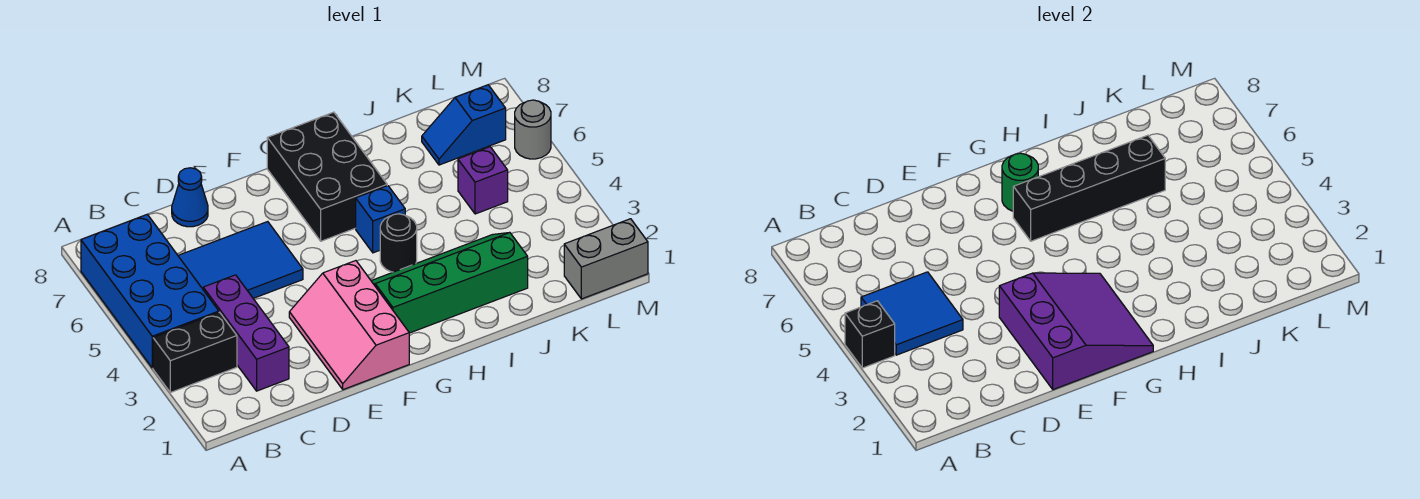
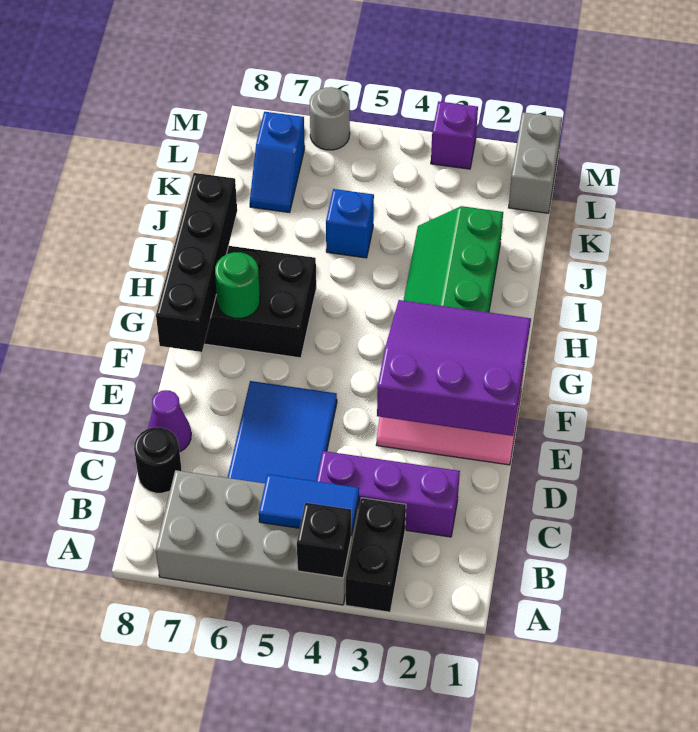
blue brick A4:B7 level 1 -> grey brick A4:B7 level 1
blue tile B4:C5 level 2 -> blue tile B4:B5 level 2
blue cone D8 level 1 -> purple cone D8 level 1
black brick G6:J6 level 2 -> black brick F8:I8 level 2
black round brick H4 level 1 -> black round brick C8 level 1
blue brick H5 level 1 -> blue brick J5 level 1
purple brick K5 level 1 -> purple brick M3 level 1

